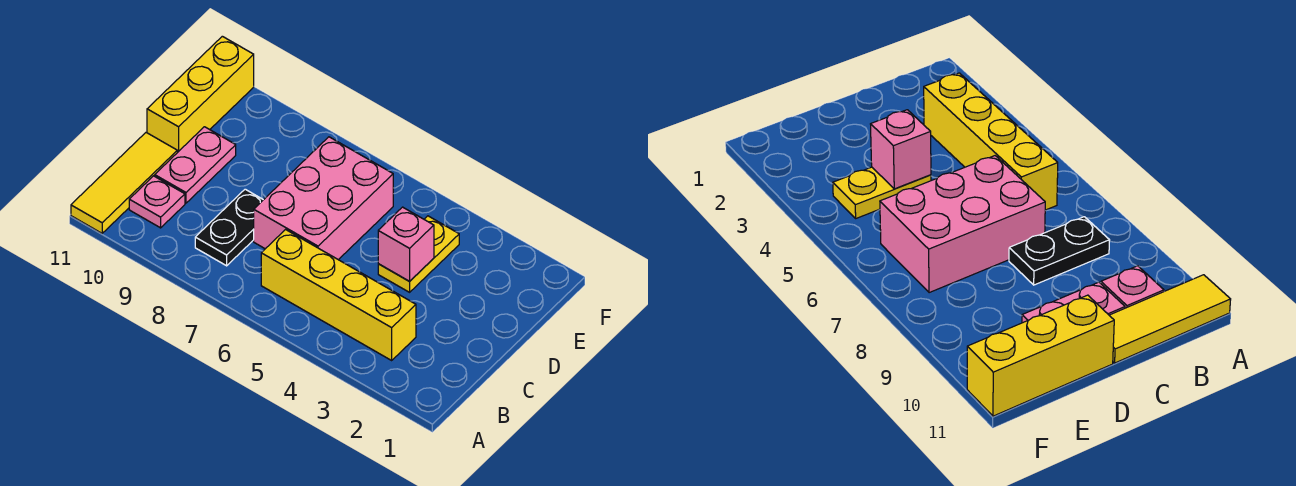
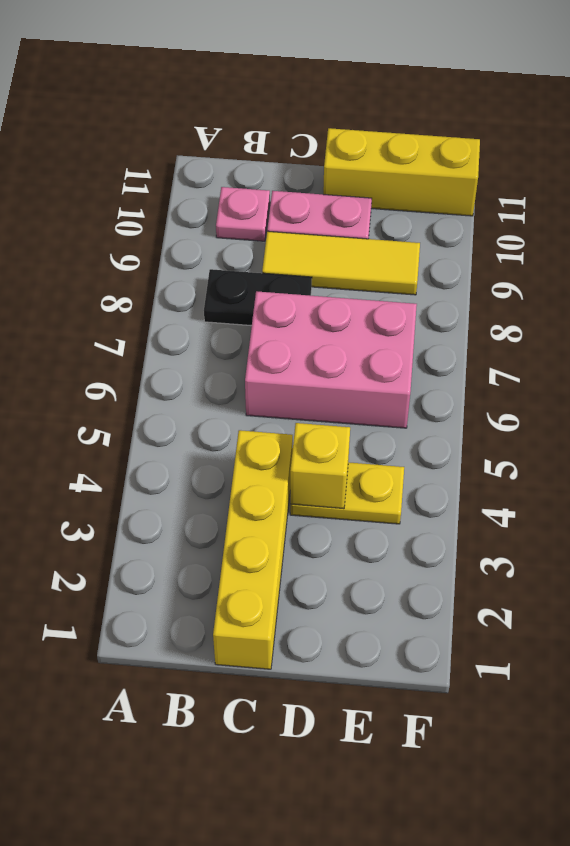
yellow tile A11:C11 level 1 -> yellow tile C9:E9 level 1
yellow brick B3:B6 level 1 -> yellow brick C1:C4 level 1
pink brick D4 level 2 -> yellow brick D4 level 2

